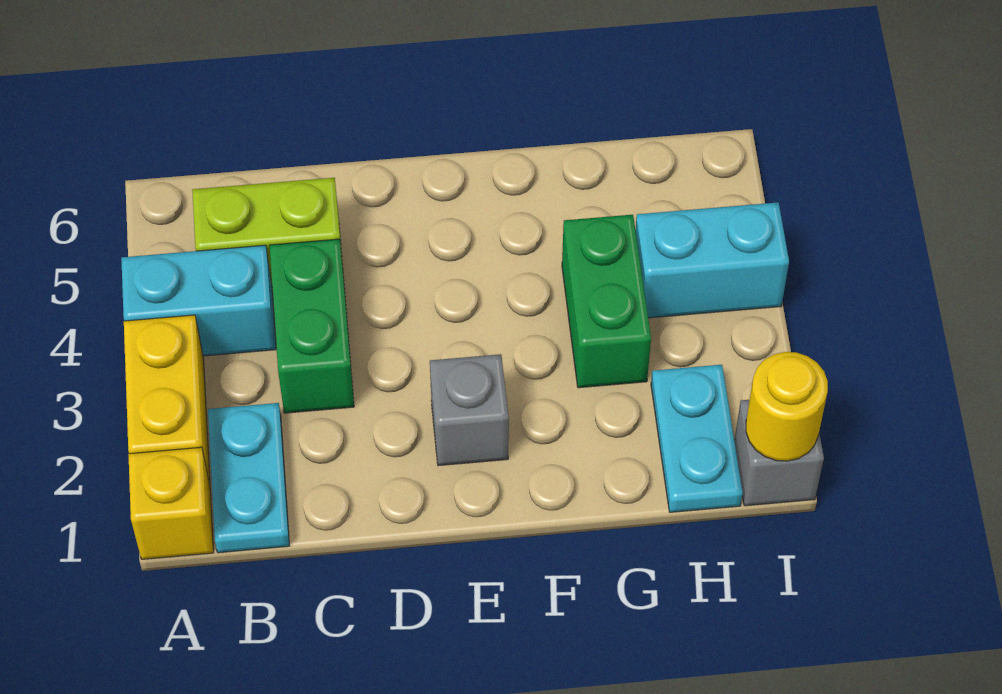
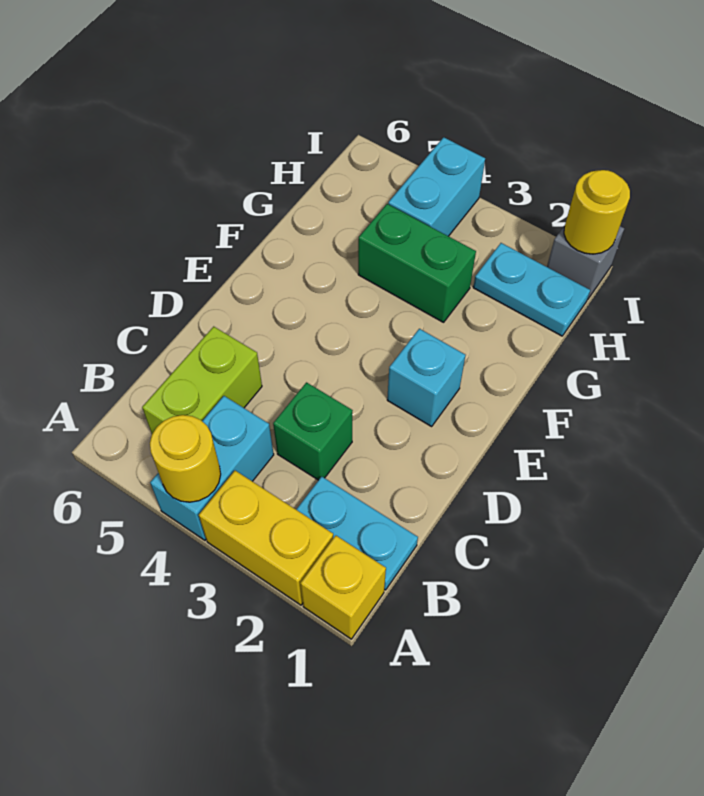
none -> yellow round brick A4 level 2
green brick C3:C4 level 1 -> green brick C3 level 1
grey brick E2 level 1 -> cyan brick E2 level 1

